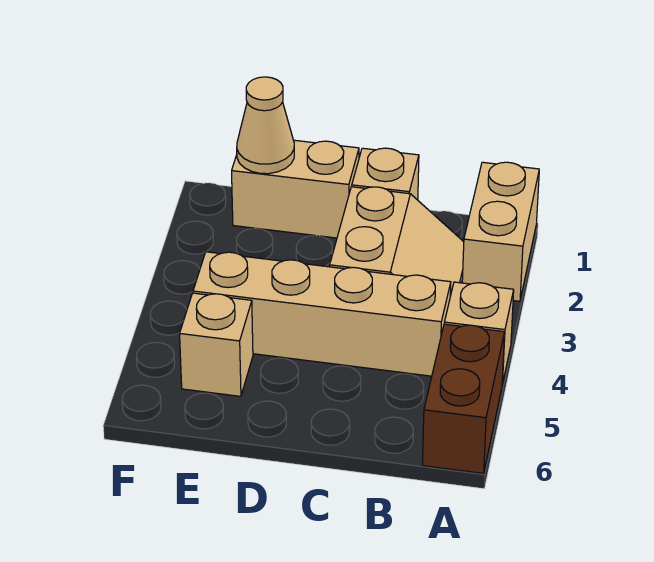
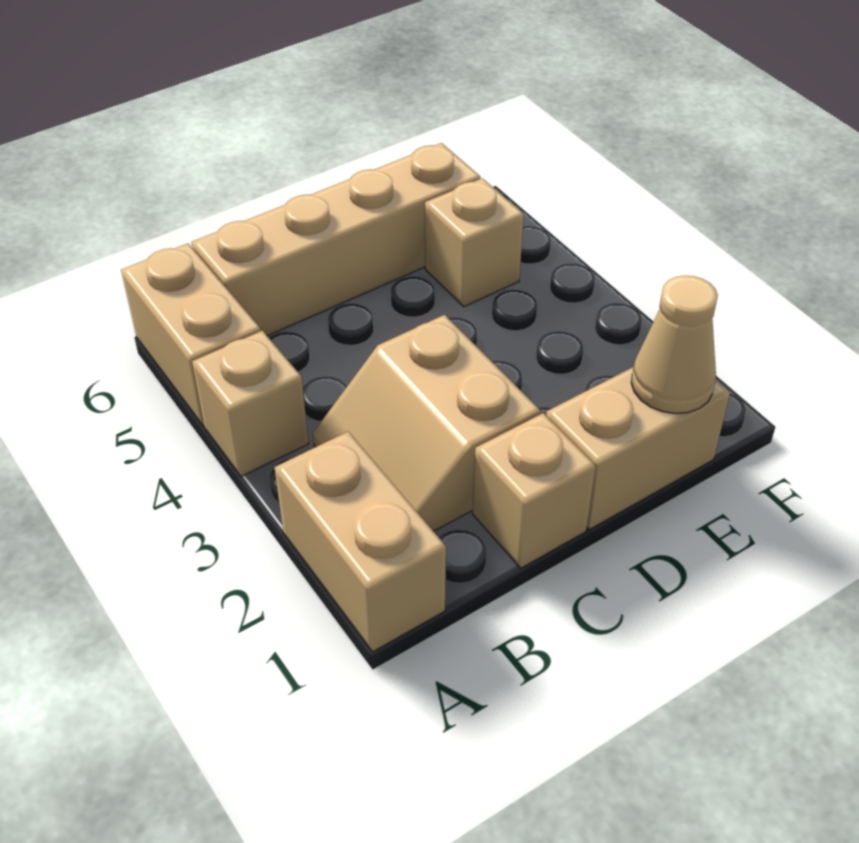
brown brick A5:A6 level 1 -> tan brick A5:A6 level 1
tan brick B4:E4 level 1 -> tan brick B6:E6 level 1

